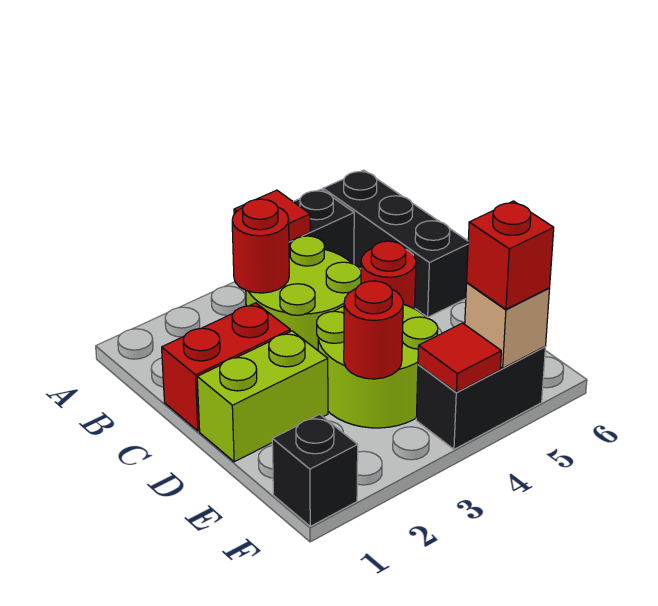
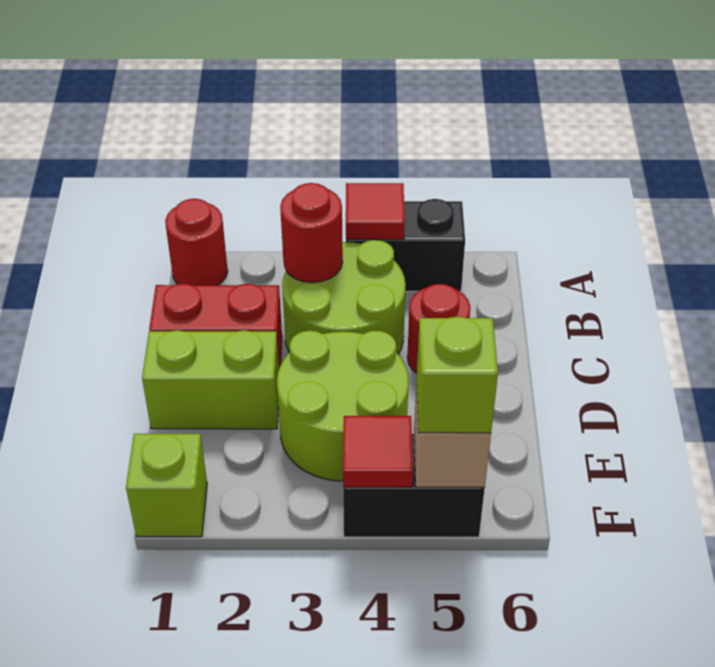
black brick A6:C6 level 1 -> none
red round brick E3 level 2 -> red round brick A1 level 1
black brick F1 level 1 -> lime brick F1 level 1
red brick F5 level 3 -> lime brick F5 level 3

